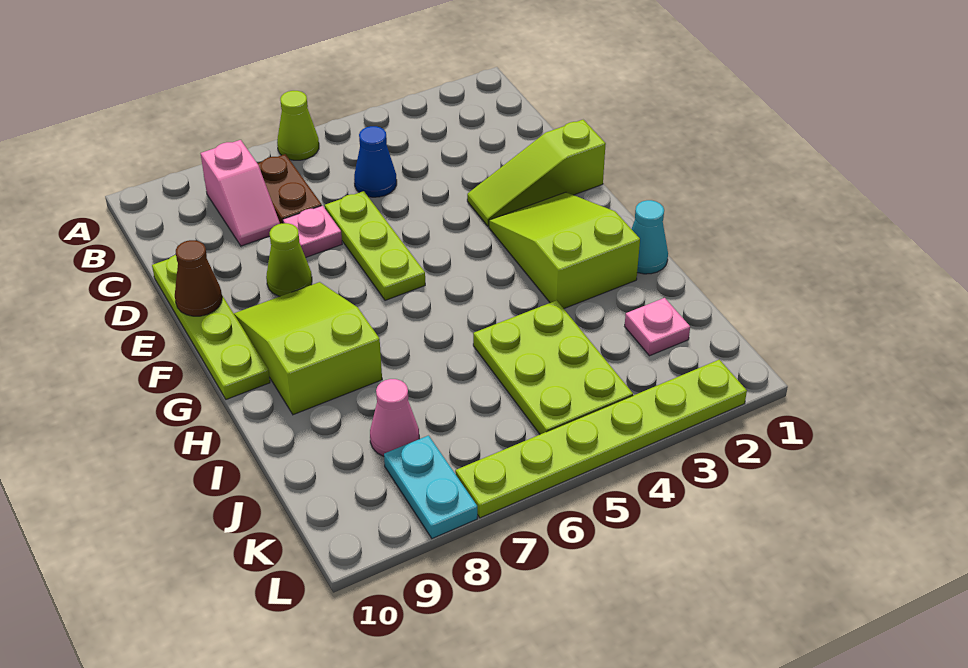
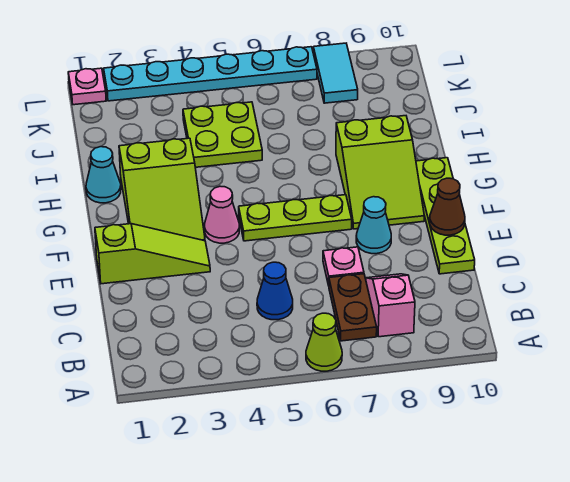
lime plate D6:F6 level 1 -> lime plate F5:F7 level 1
lime cone E8 level 1 -> cyan cone E8 level 1
lime plate I4:K5 level 1 -> lime plate I4:J5 level 1
pink plate J2 level 1 -> pink plate L1 level 1
pink cone J8 level 1 -> pink cone F4 level 1
cyan plate K8:L8 level 1 -> cyan tile K8:L8 level 1
lime plate L2:L7 level 1 -> cyan plate L2:L7 level 1

